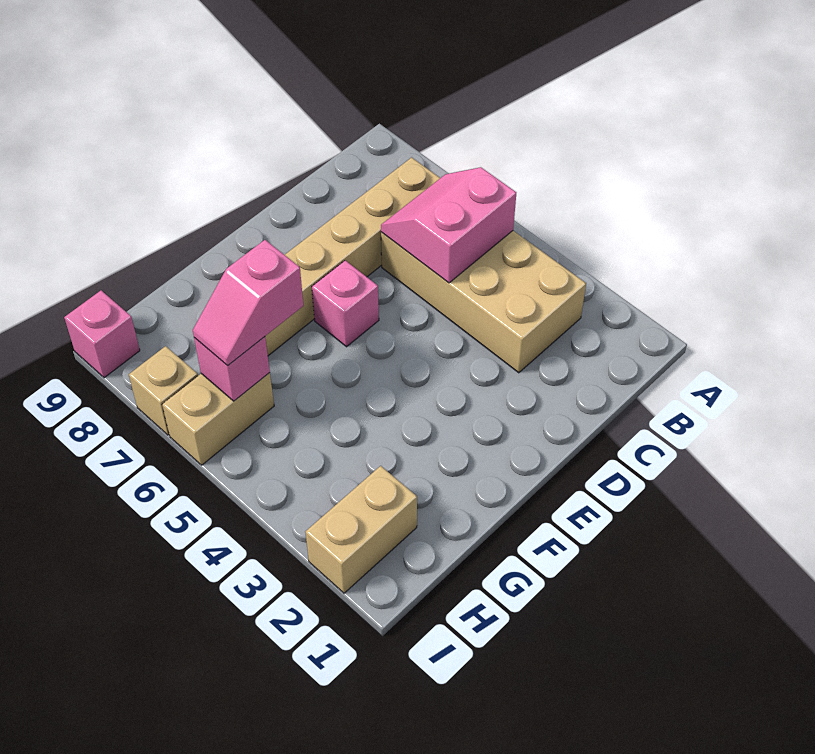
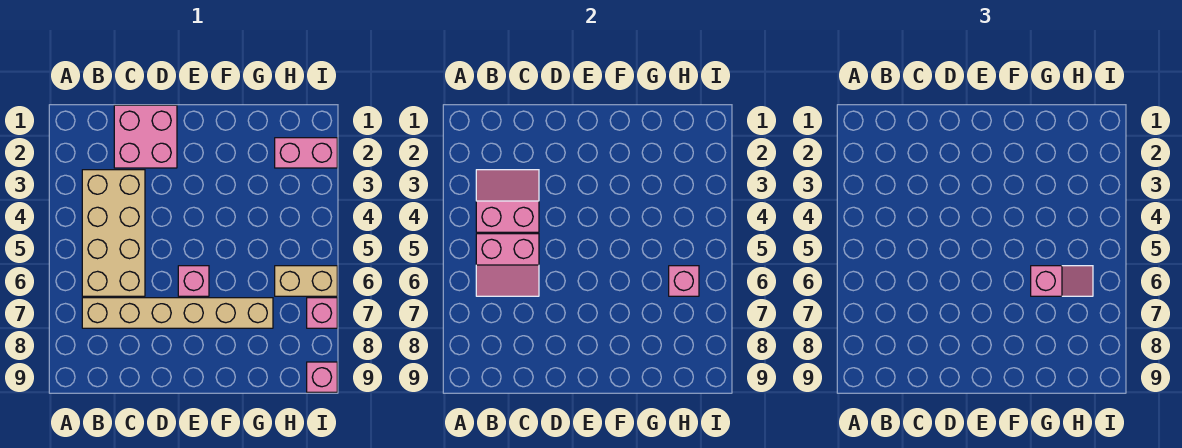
none -> pink slope B3:C4 level 2 top 4
none -> pink brick C1:D2 level 1
tan brick H2:I2 level 1 -> pink brick H2:I2 level 1
tan brick I7 level 1 -> pink brick I7 level 1

